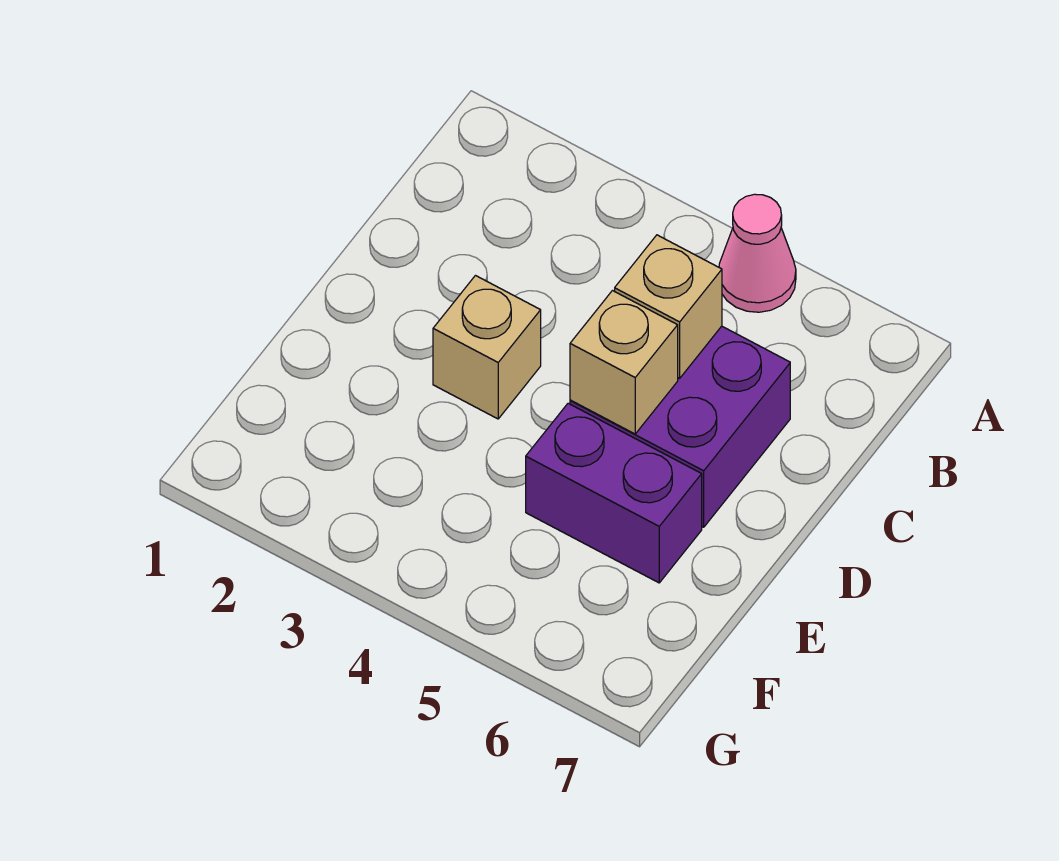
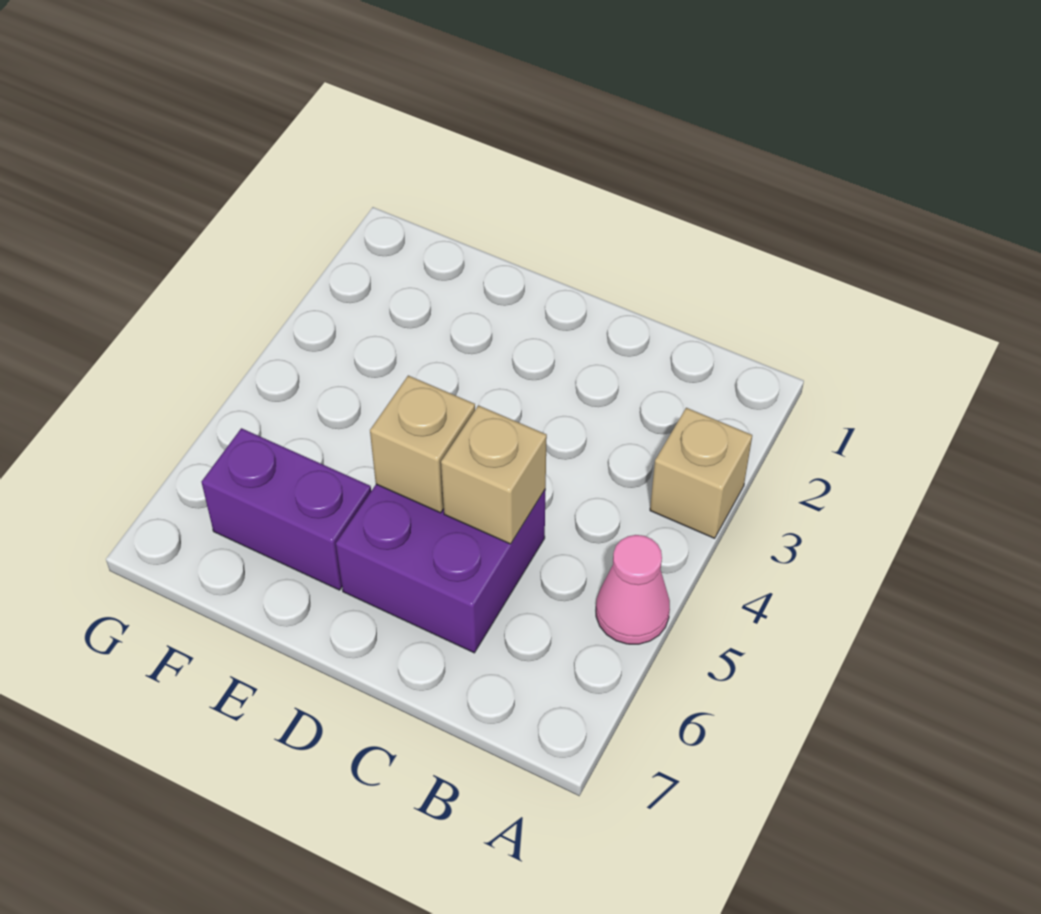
tan brick D3 level 1 -> tan brick A3 level 1
purple brick E5:E6 level 1 -> purple brick E6:F6 level 1

